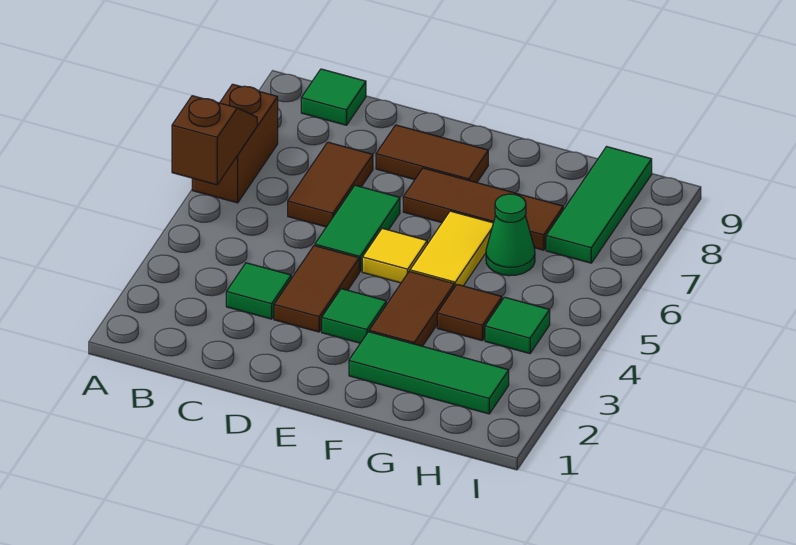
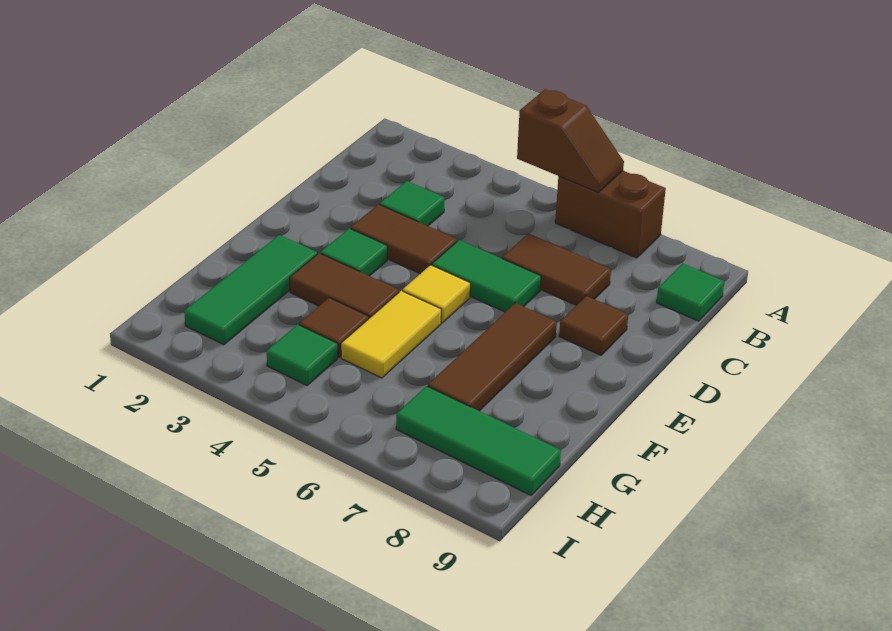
brown tile D8:E8 level 1 -> brown tile D8 level 1
yellow tile F5:F6 level 1 -> yellow tile F5:G5 level 1
green cone G6 level 1 -> none

